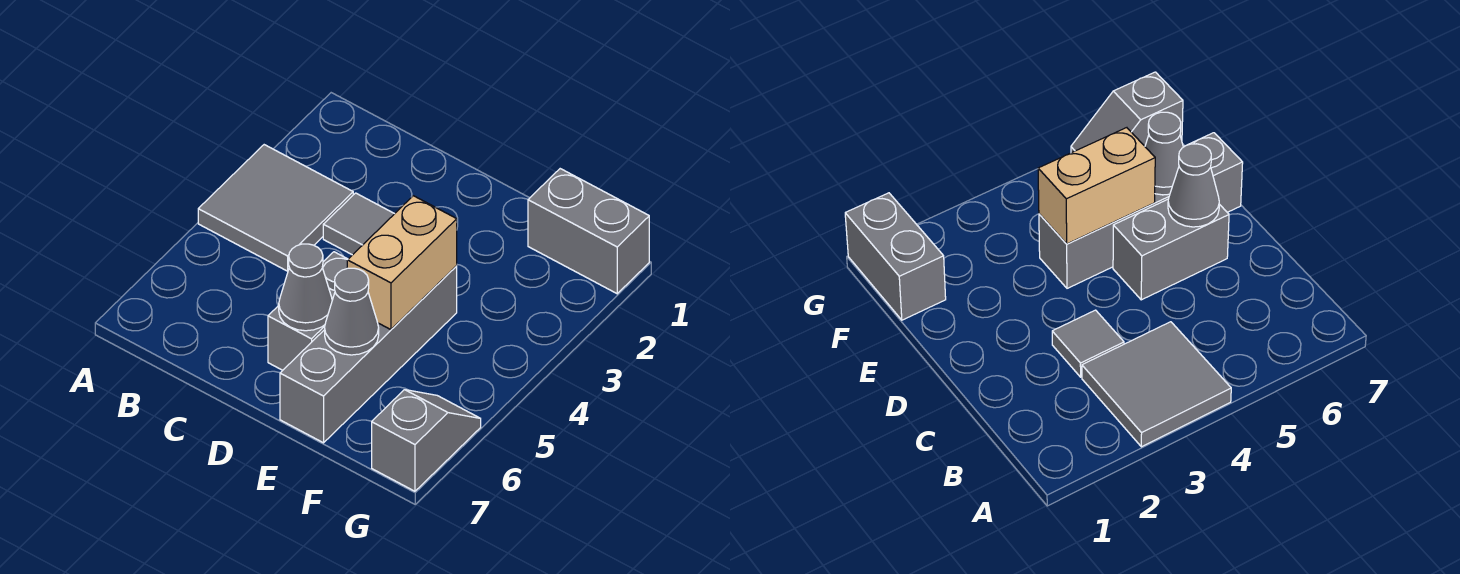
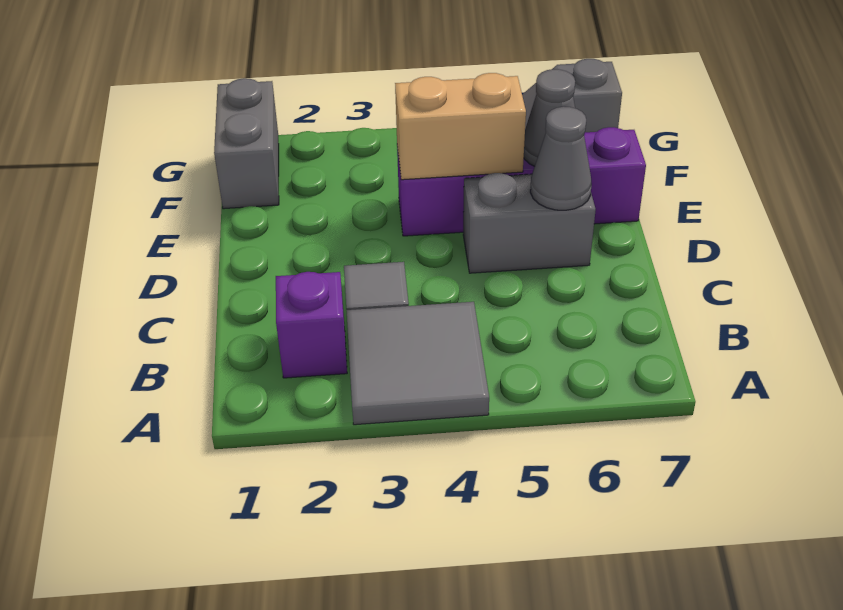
none -> purple brick B2 level 1
grey brick E4:E7 level 1 -> purple brick E4:E7 level 1

